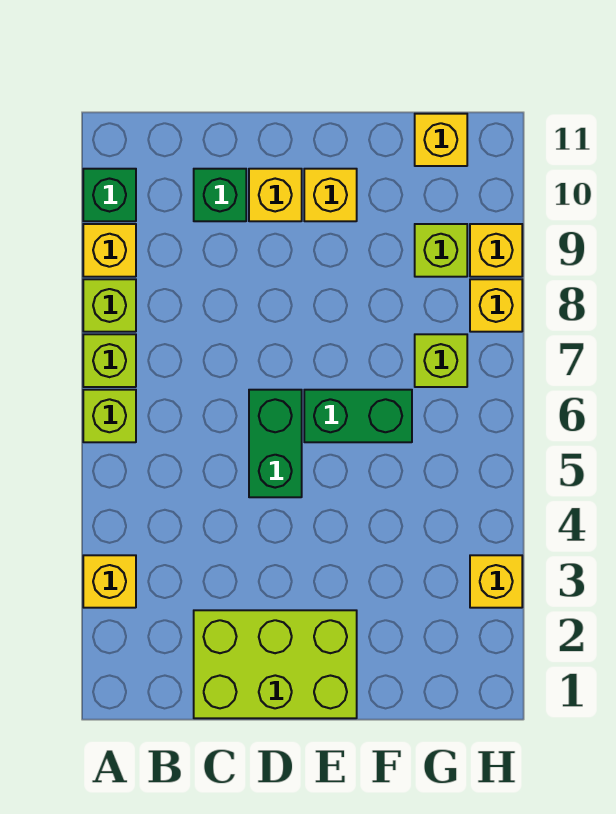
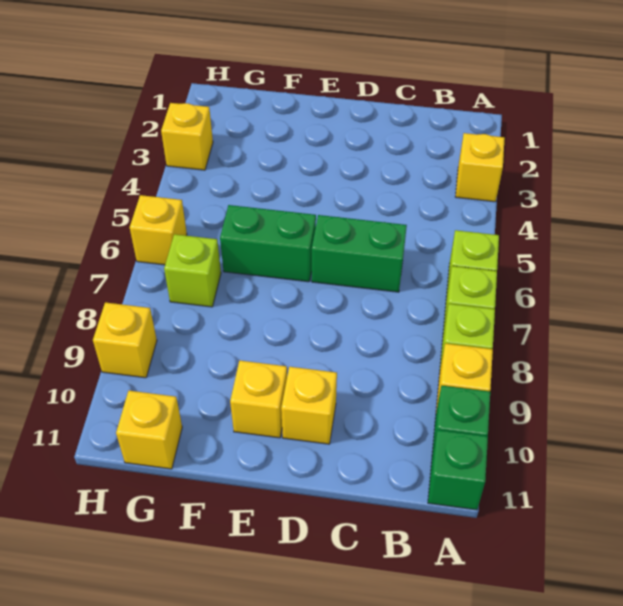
lime brick C1:E2 level 1 -> none
green brick C10 level 1 -> green brick A11 level 1
green brick D5:D6 level 1 -> green brick C6:D6 level 1
lime brick G9 level 1 -> none
yellow brick H8 level 1 -> yellow brick H6 level 1

